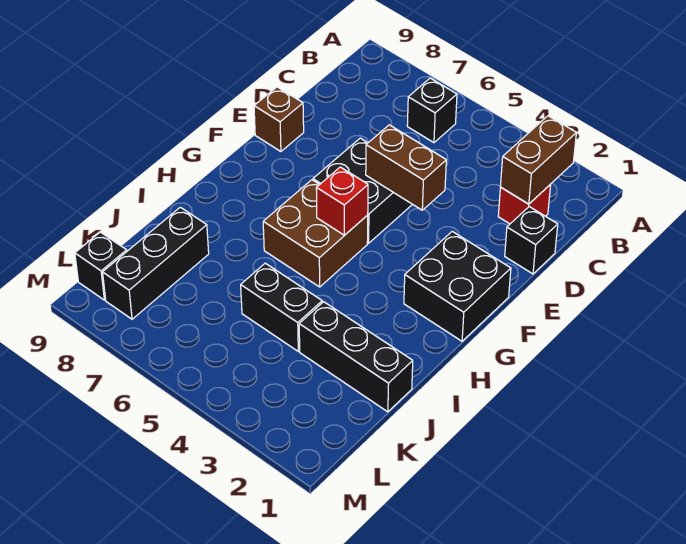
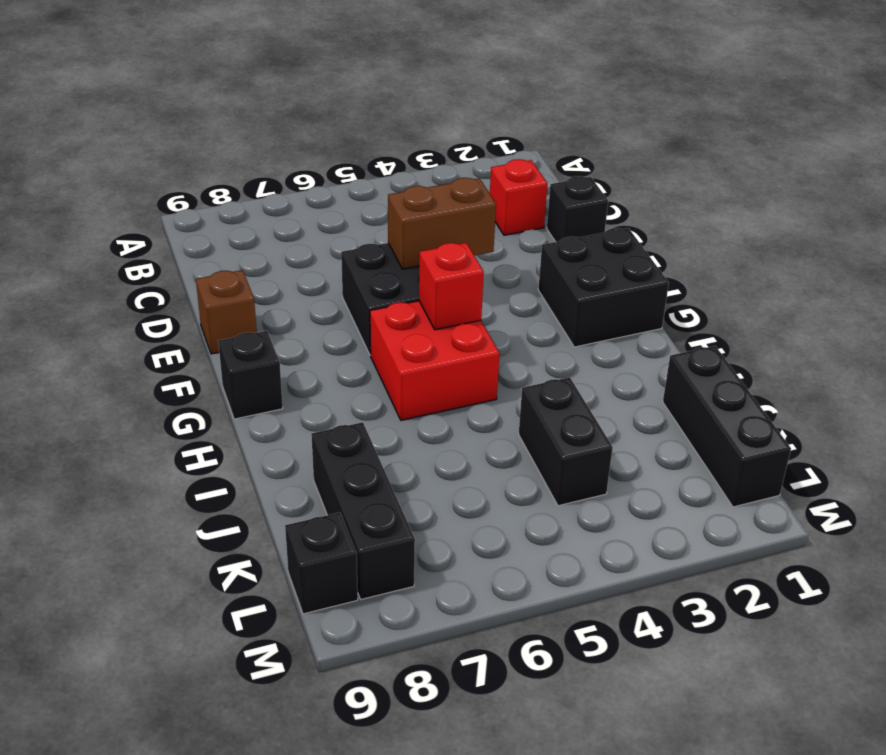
brown brick B2:C2 level 2 -> none
black brick B6 level 1 -> black brick G9 level 1
brown brick G5:H6 level 1 -> red brick G5:H6 level 1
black brick J1:J3 level 1 -> black brick J1:L1 level 1
black brick J4:J5 level 1 -> black brick J4:K4 level 1

